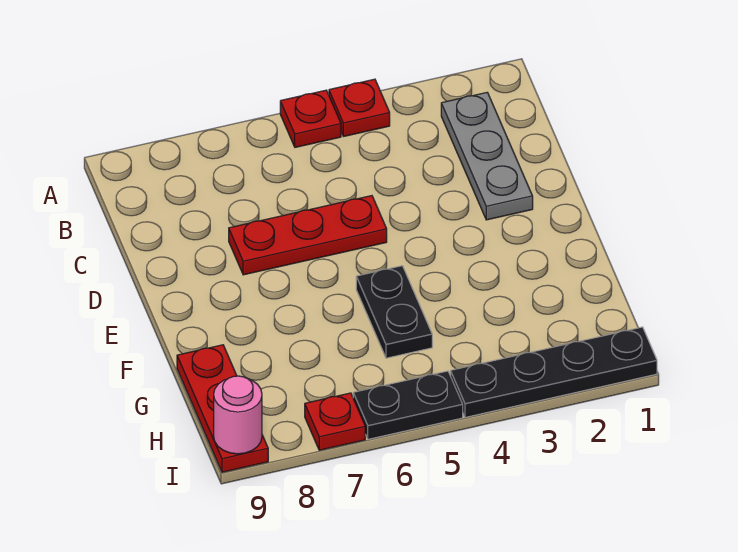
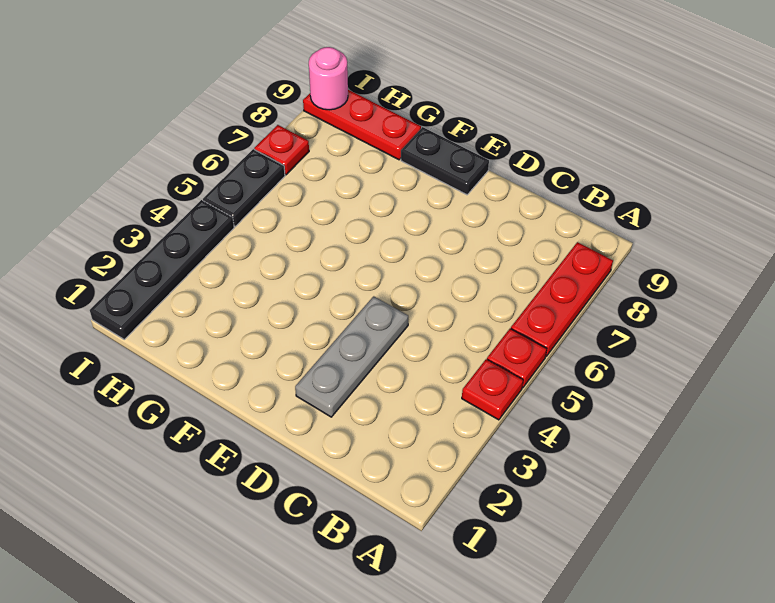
grey plate B2:D2 level 1 -> grey plate D2:D4 level 1
red plate D5:D7 level 1 -> red plate A6:A8 level 1
black plate F5:G5 level 1 -> black plate E9:F9 level 1

